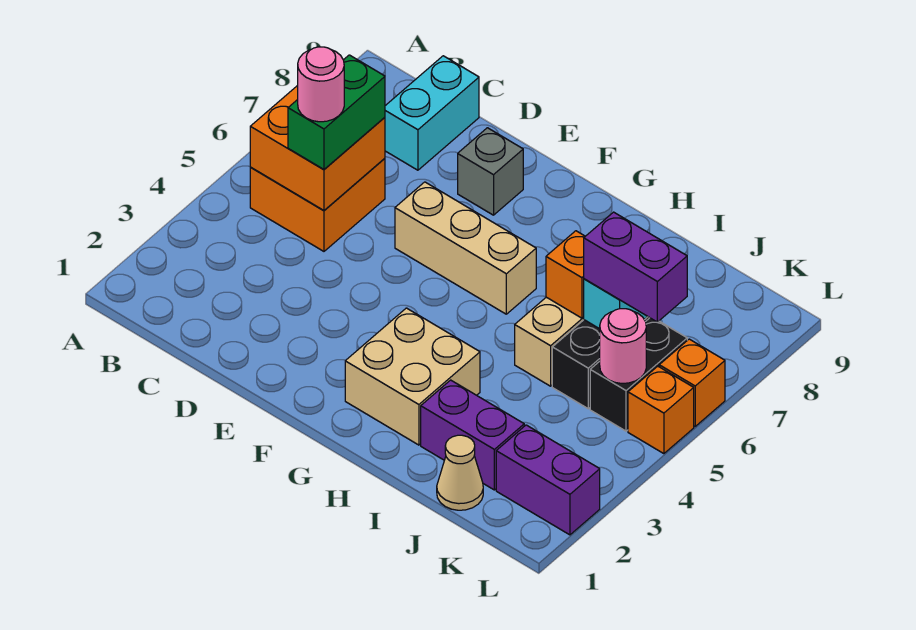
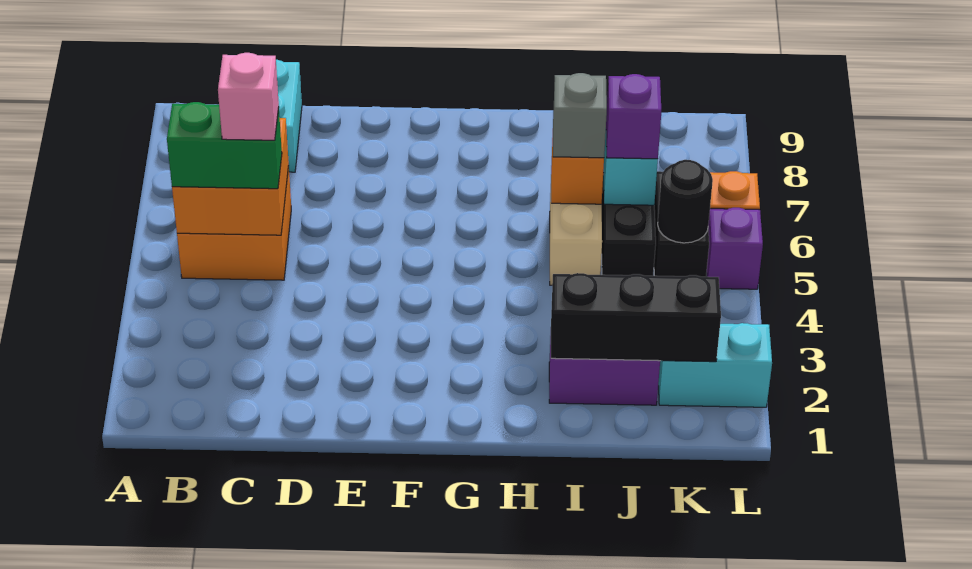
green brick C5:C6 level 3 -> green brick B5:C5 level 3
pink round brick C5 level 4 -> pink brick C5 level 4
tan brick E6:G6 level 1 -> none
grey brick E8 level 1 -> grey brick I6 level 3
tan brick G2:H3 level 1 -> none
none -> black brick I2:K2 level 2
tan cone J1 level 1 -> none
purple brick J6:K6 level 3 -> purple brick J6 level 3
purple brick K2:L2 level 1 -> cyan brick K2:L2 level 1
pink round brick K5 level 2 -> black round brick K5 level 2
orange brick L5 level 1 -> purple brick L5 level 1

